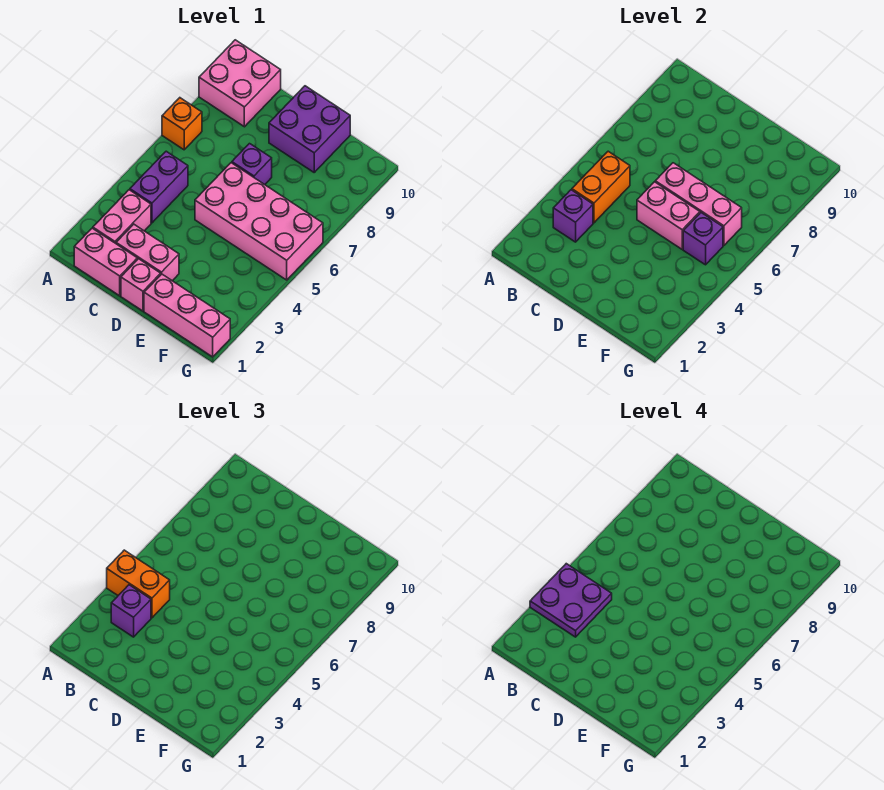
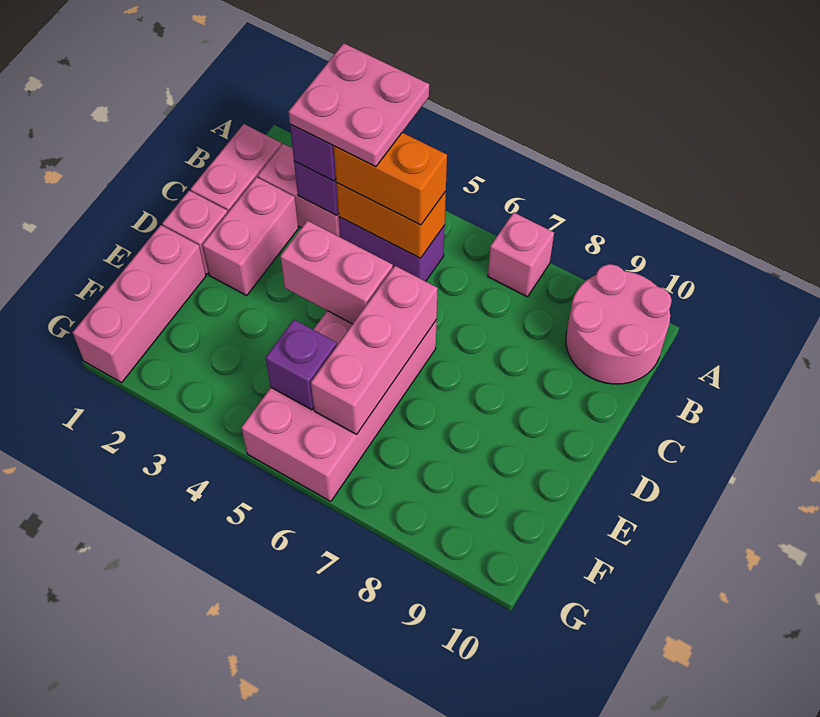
purple plate A3:B4 level 4 -> pink plate A3:B4 level 4
orange brick A4:B4 level 3 -> orange brick B4:B5 level 3
orange brick A7 level 1 -> pink brick A7 level 1
pink brick A9:B10 level 1 -> pink round brick A9:B10 level 1
pink brick D5:E5 level 2 -> pink brick D4:D5 level 2
purple brick D7 level 1 -> none
purple brick D9:E10 level 1 -> none

